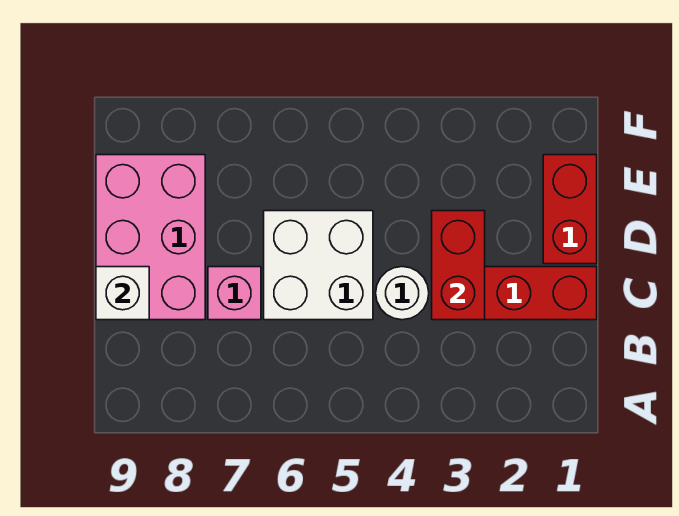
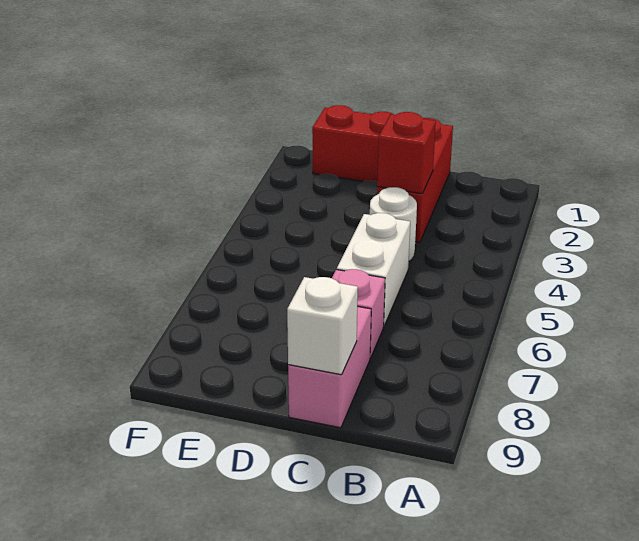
red brick C3:D3 level 2 -> red brick C3 level 2
white brick C5:D6 level 1 -> white brick C5:C6 level 1
pink brick C8:E9 level 1 -> pink brick C8:C9 level 1

